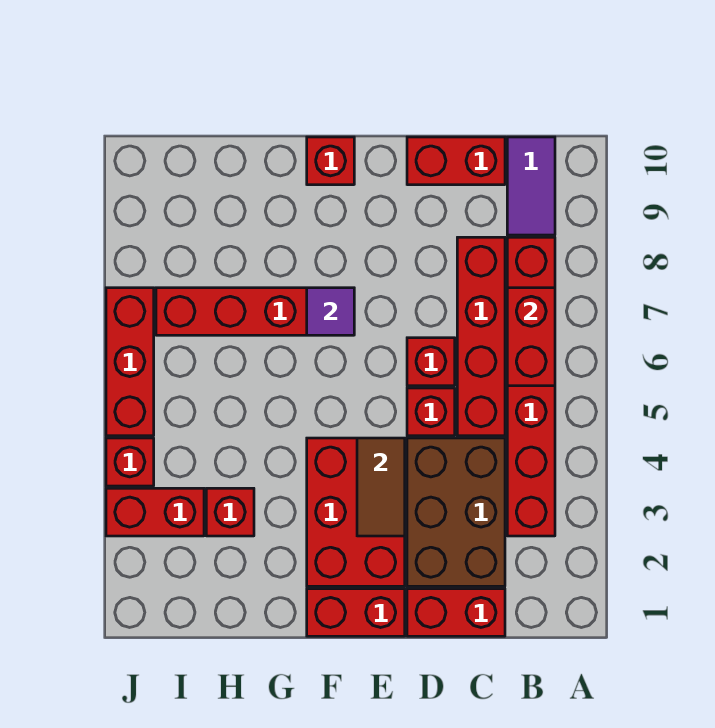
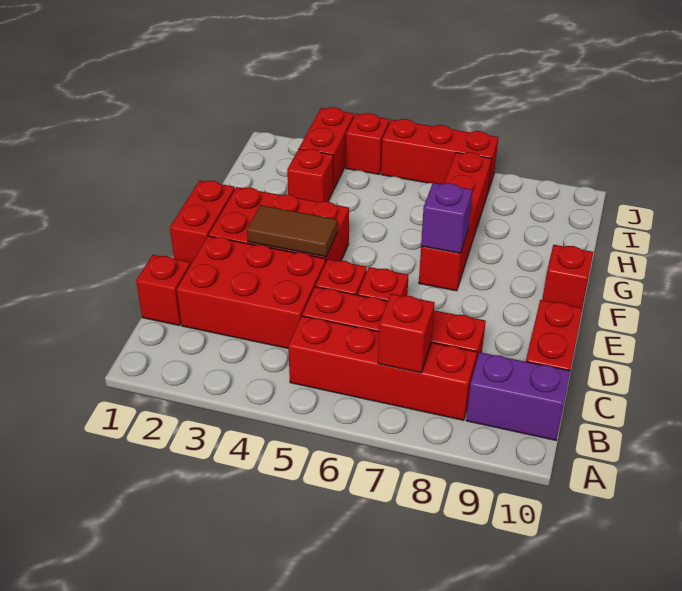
red brick B3:B8 level 1 -> red brick B5:B8 level 1
red brick B6:B7 level 2 -> red brick B7 level 2
purple tile B9:B10 level 1 -> purple brick B9:B10 level 1
red brick C1:D1 level 1 -> red brick C1 level 1
brown brick C2:D4 level 1 -> red brick C2:D4 level 1
purple tile F7 level 2 -> purple brick F7 level 2

